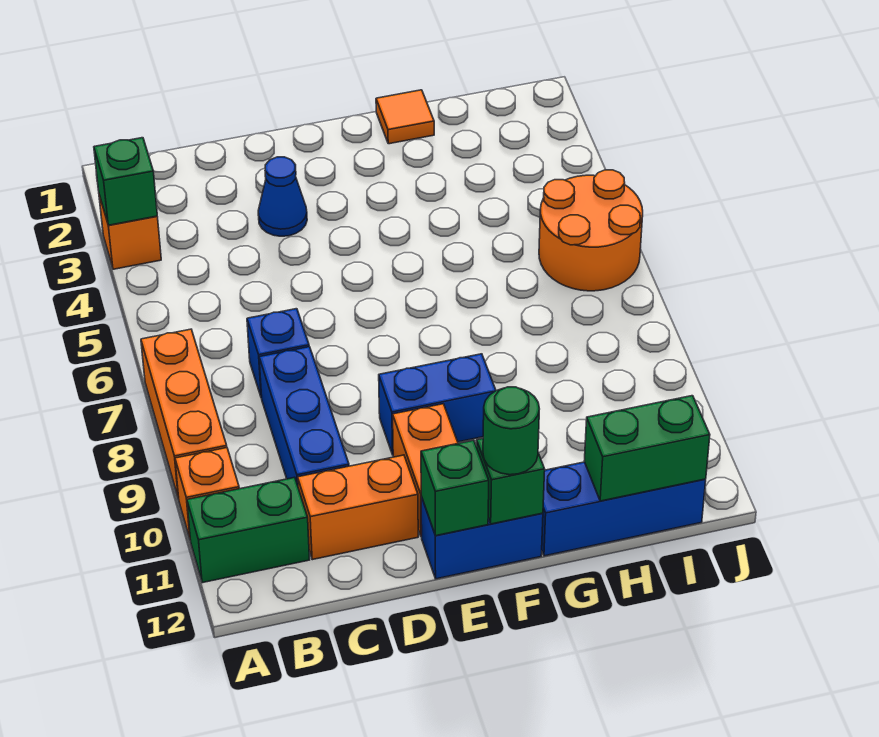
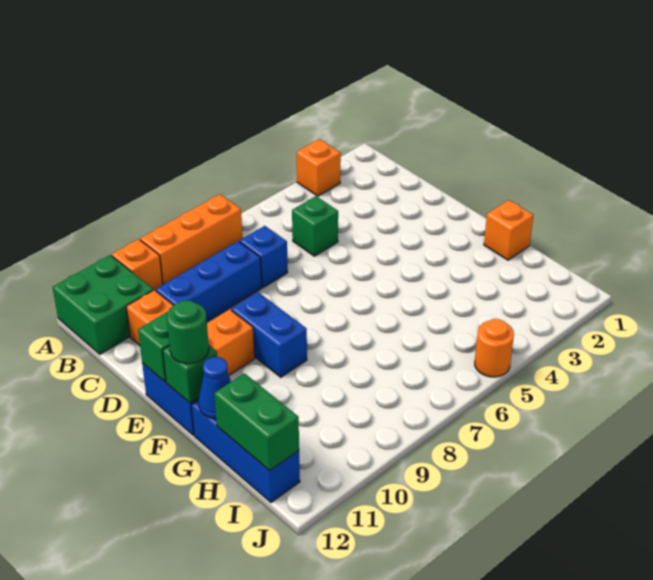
green brick A3 level 2 -> green brick C5 level 1
green brick A11:B11 level 1 -> green brick A11:B12 level 1
blue cone D3 level 1 -> blue cone G12 level 2
orange tile G1 level 1 -> orange brick G1 level 1
orange round brick I5:J6 level 1 -> orange round brick J5 level 1

